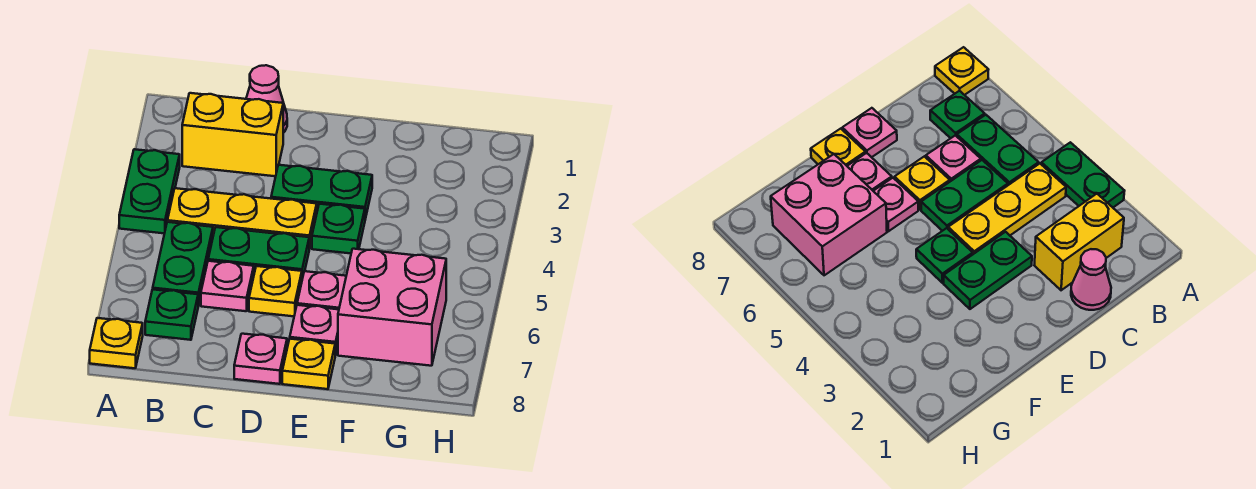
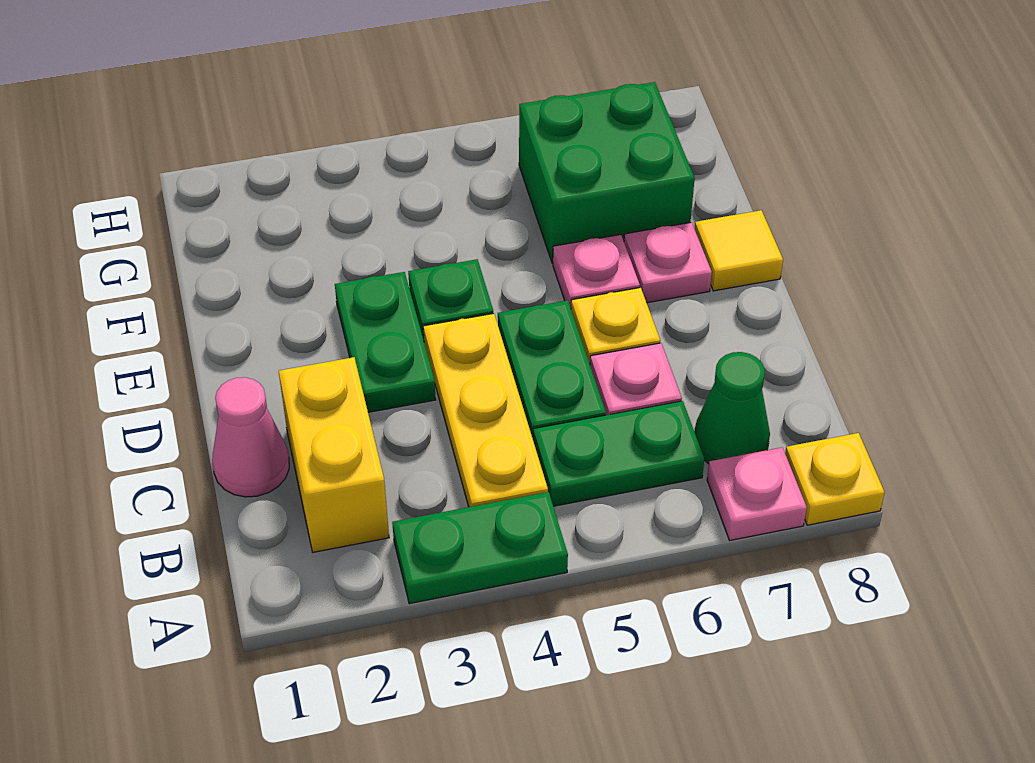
green plate B7 level 1 -> green cone B7 level 1
pink plate D8 level 1 -> pink plate A7 level 1
yellow plate E8 level 1 -> yellow tile E8 level 1
pink brick F6:G7 level 1 -> green brick F6:G7 level 1

